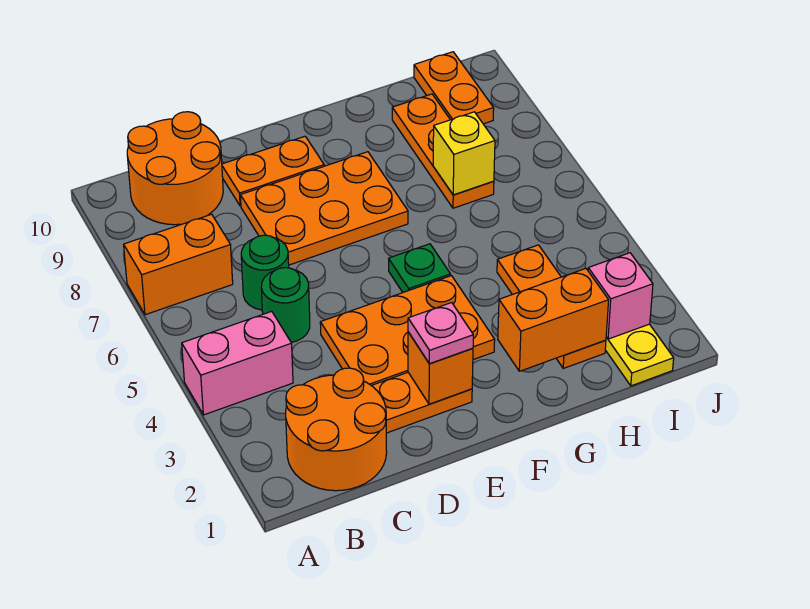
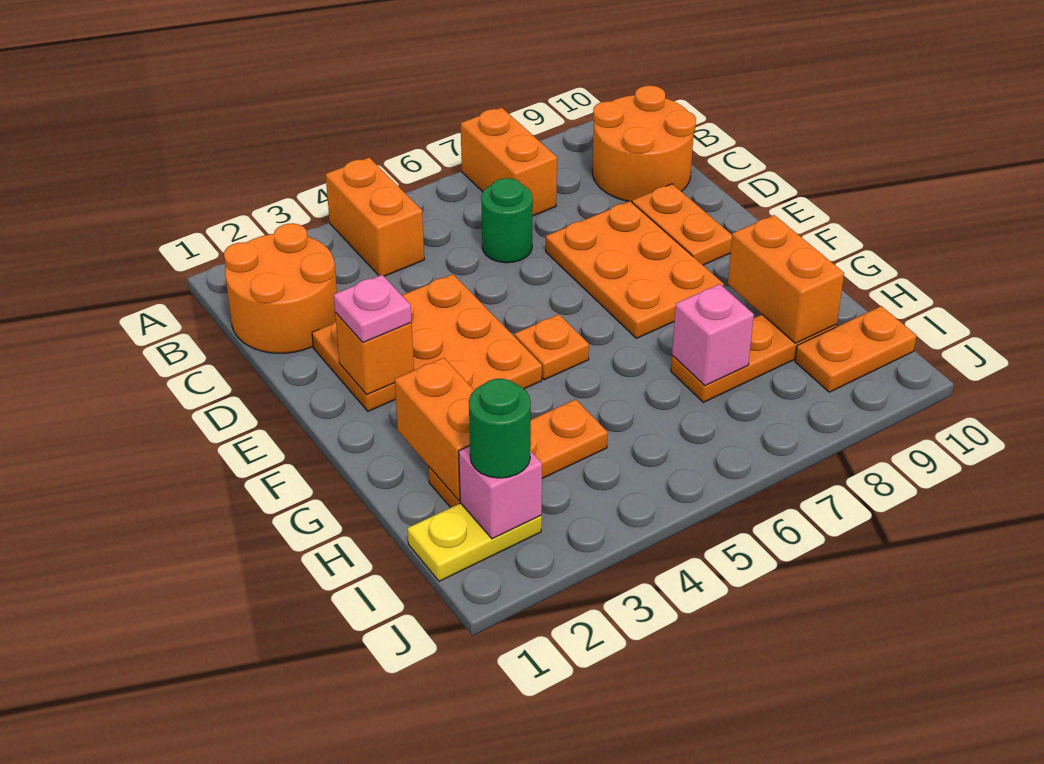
pink brick A4:B4 level 1 -> orange brick A4:B4 level 1
green round brick C5 level 1 -> green round brick I2 level 3
green plate F5 level 1 -> orange plate F5 level 1
none -> orange brick G9:H9 level 2
yellow brick H7 level 2 -> pink brick H7 level 2

